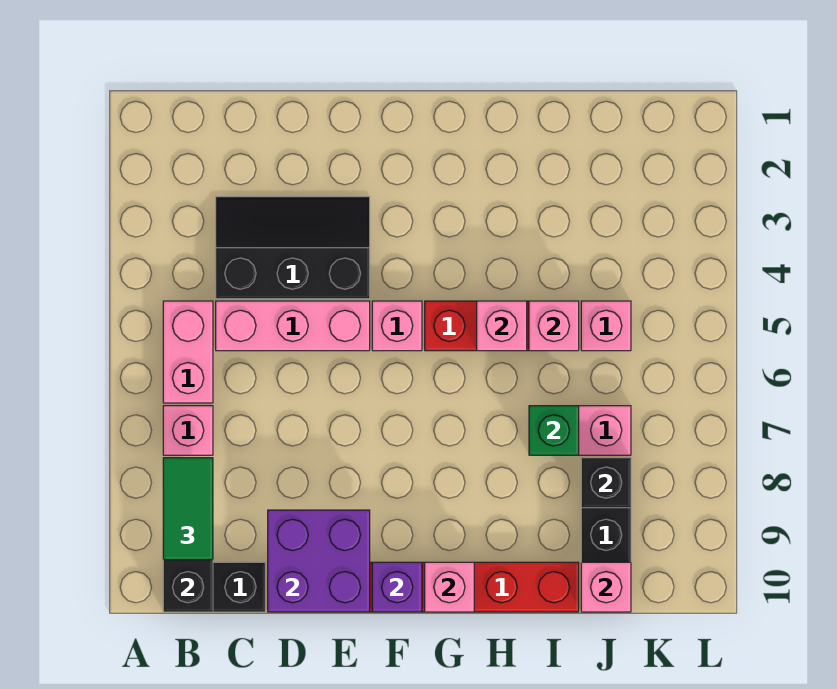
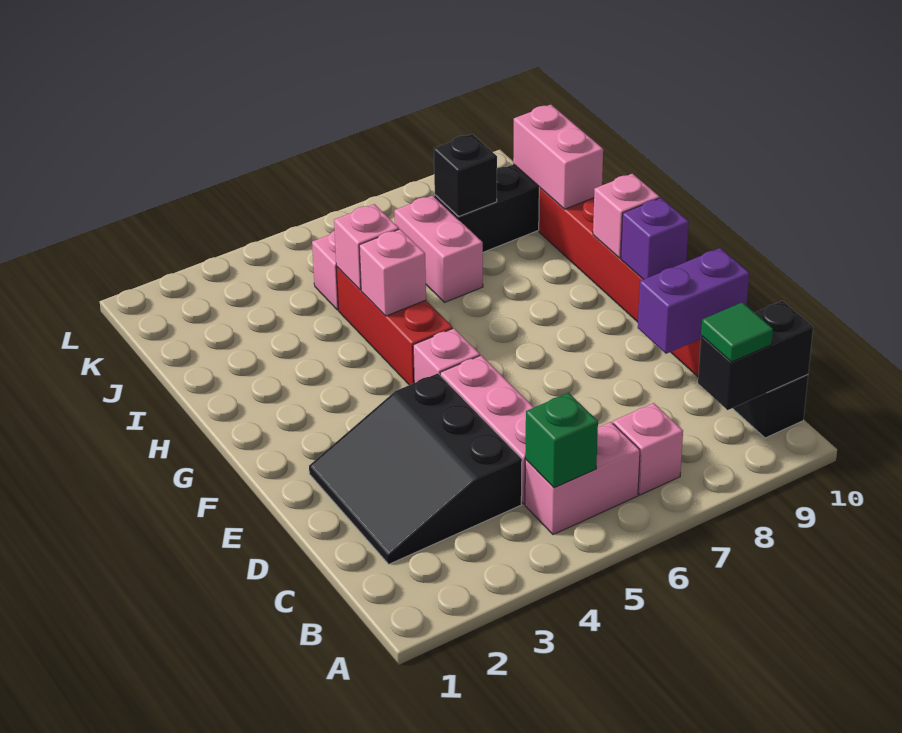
green tile B8:B9 level 3 -> green tile B9 level 3
black slope C3:E4 level 1 top 4 -> black slope C2:E4 level 1 top 4
purple brick D9:E10 level 2 -> purple brick D9:D10 level 2
green brick I7 level 2 -> green brick B5 level 2
pink brick J10 level 2 -> pink brick I10:J10 level 2

